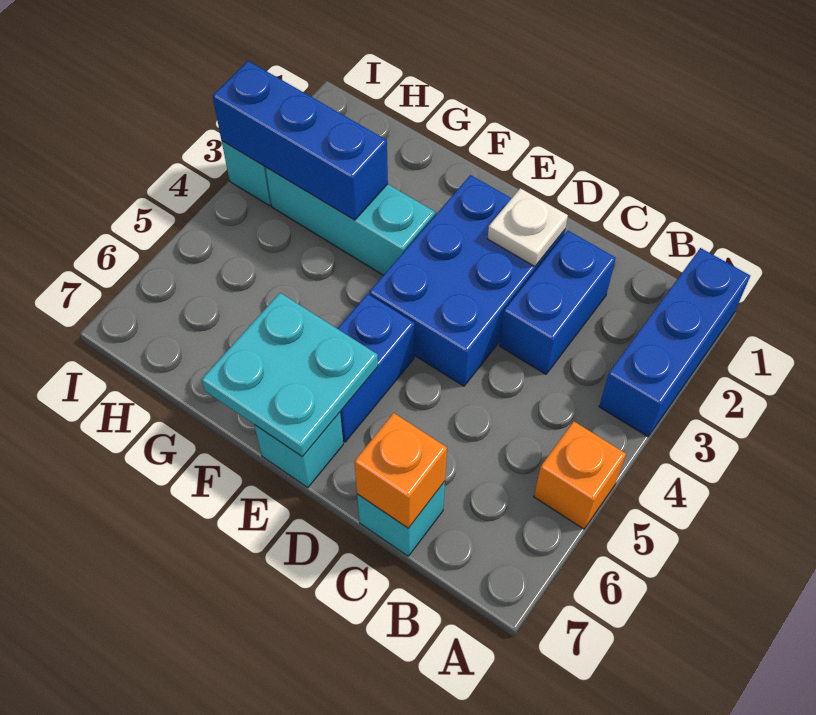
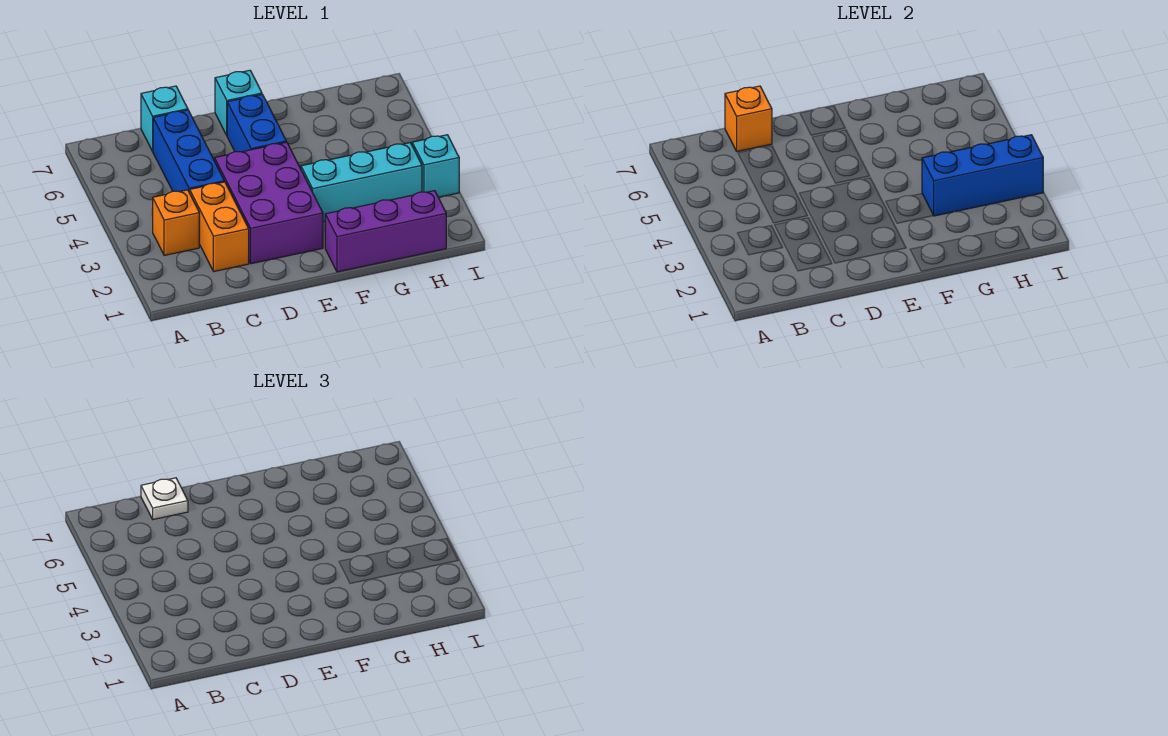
blue brick A1:A3 level 1 -> blue brick C4:C6 level 1
orange brick A5 level 1 -> orange brick B3 level 1
blue brick C2:C3 level 1 -> orange brick C2:C3 level 1
blue brick D2:E4 level 1 -> purple brick D2:E4 level 1
white plate D2 level 2 -> white plate C7 level 3
cyan plate E6:F7 level 2 -> none
none -> purple brick F1:H1 level 1

